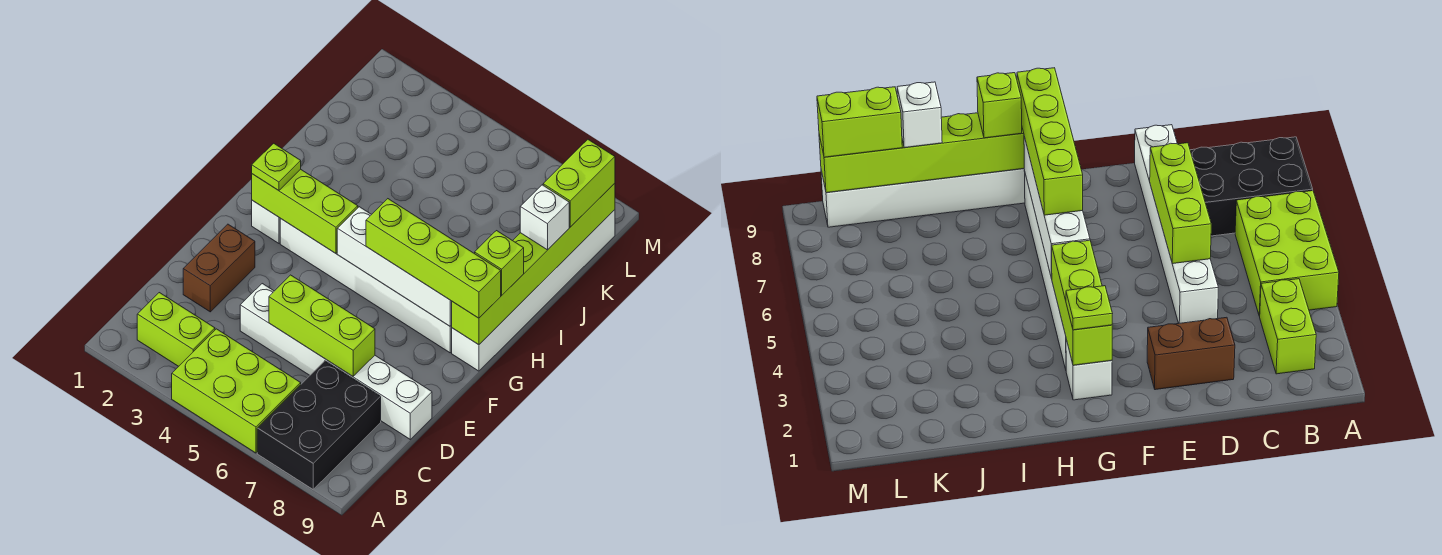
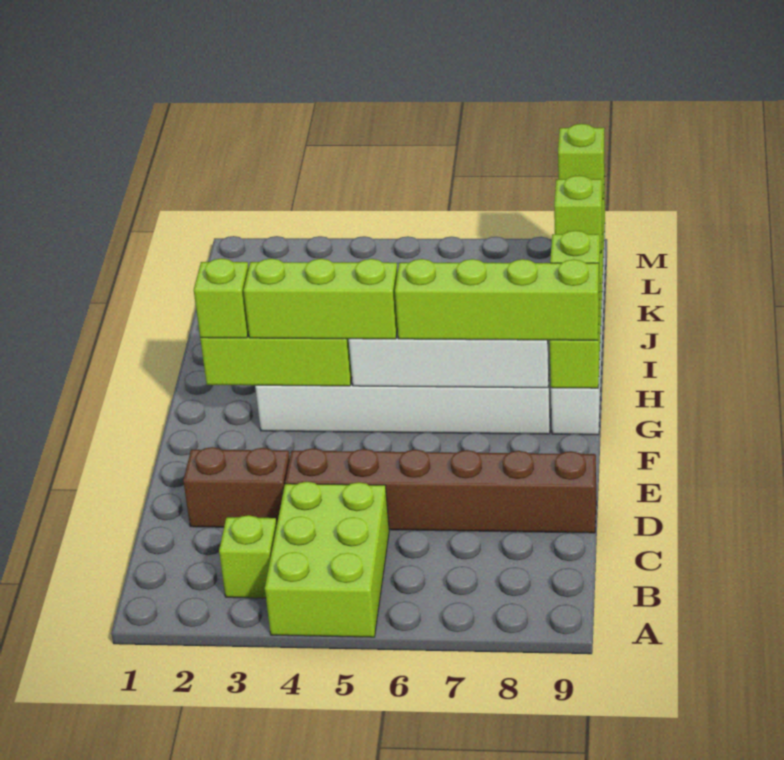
lime brick A4:B6 level 1 -> lime brick A4:C5 level 1
black brick A7:C8 level 1 -> none
lime brick B2:B3 level 1 -> lime brick B3 level 1
brown brick D2:E2 level 1 -> brown brick D2:D3 level 1
white brick D4:D9 level 1 -> brown brick D4:D9 level 1
lime brick D5:D7 level 2 -> lime brick G3:G5 level 3
white brick G2 level 1 -> none
lime plate G2 level 3 -> lime brick G2 level 3
white brick J9 level 3 -> lime brick J9 level 3
lime brick K9:L9 level 3 -> lime brick L9 level 3

